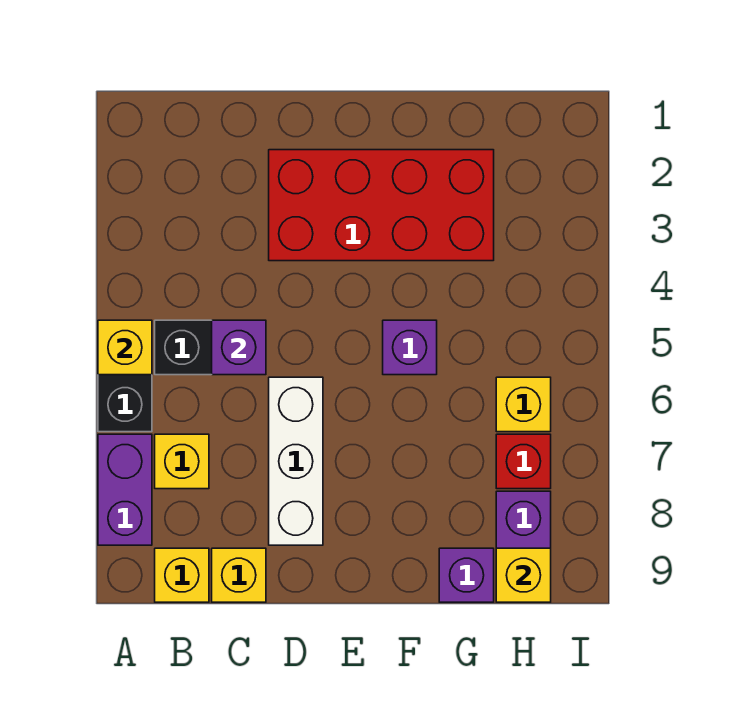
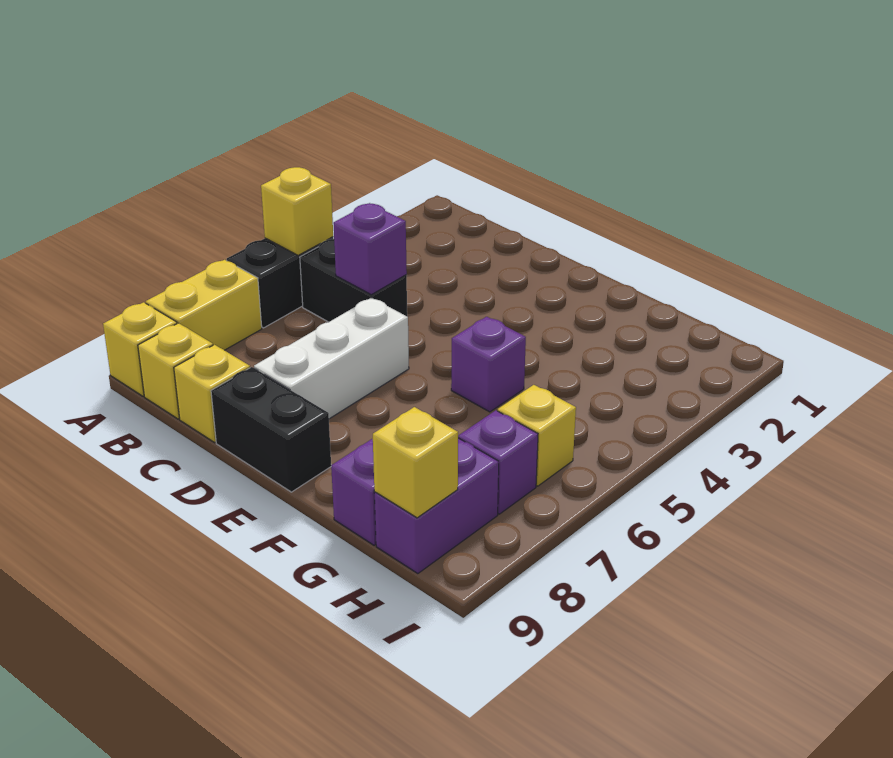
purple brick A7:A8 level 1 -> yellow brick A7:A8 level 1
yellow brick B7 level 1 -> yellow brick A9 level 1
red brick D2:G3 level 1 -> none
none -> black brick D9:E9 level 1
red brick H7 level 1 -> purple brick H7 level 1

